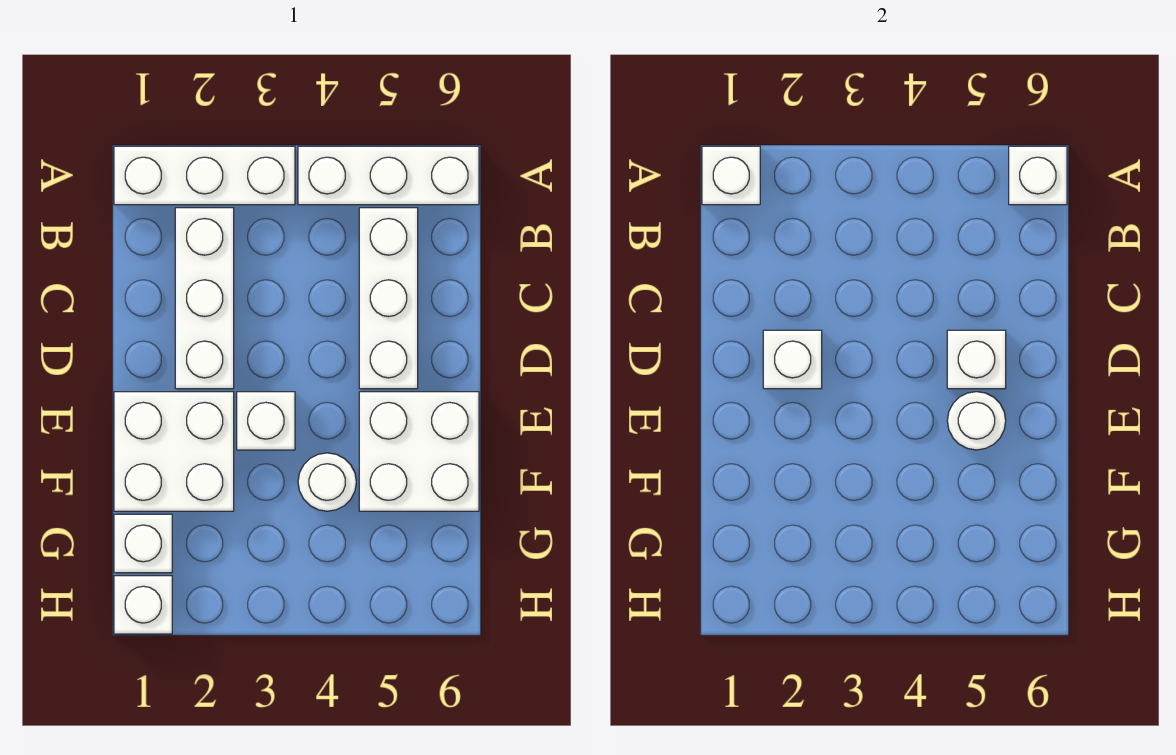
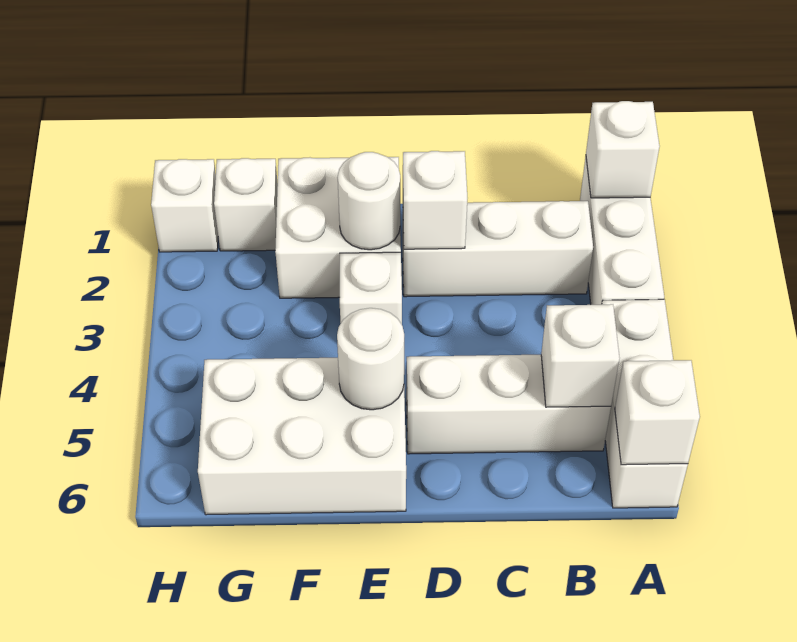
white brick D5 level 2 -> white brick B5 level 2
white brick E5:F6 level 1 -> white brick E5:G6 level 1
white round brick F4 level 1 -> white round brick E2 level 2

